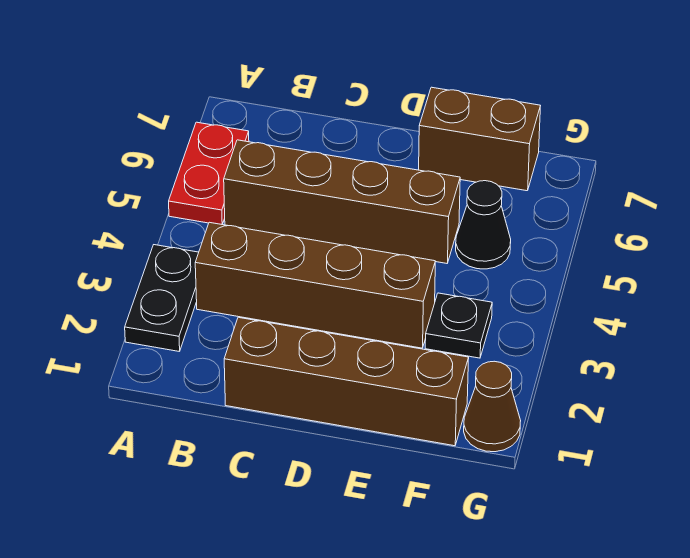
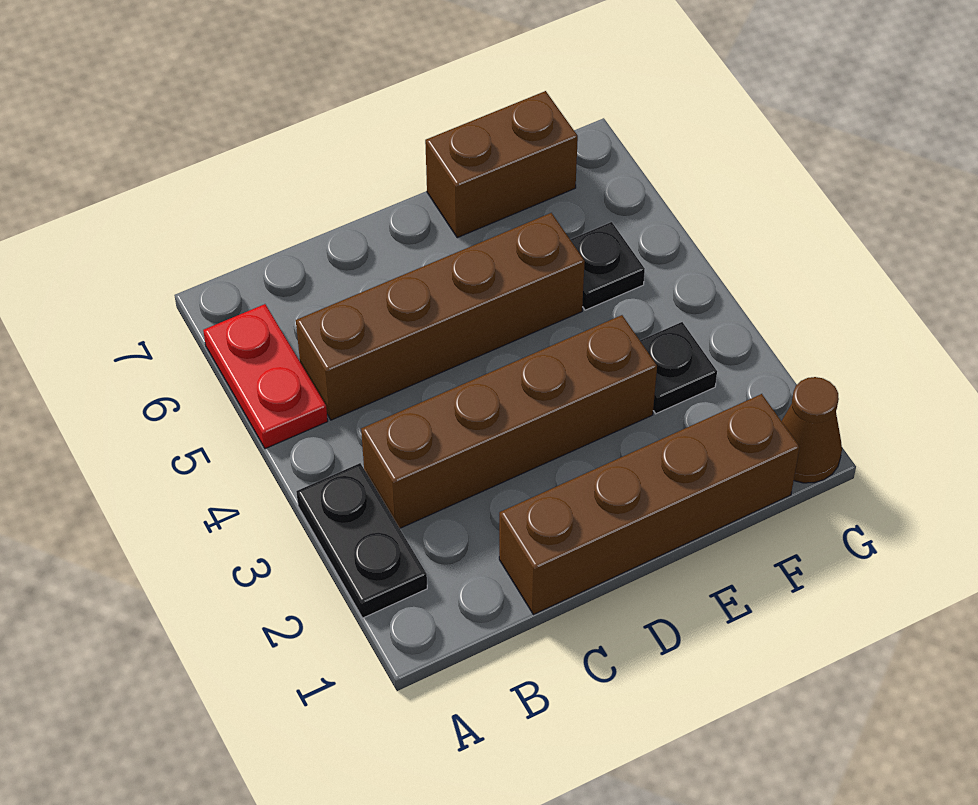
black cone F5 level 1 -> black plate F5 level 1

